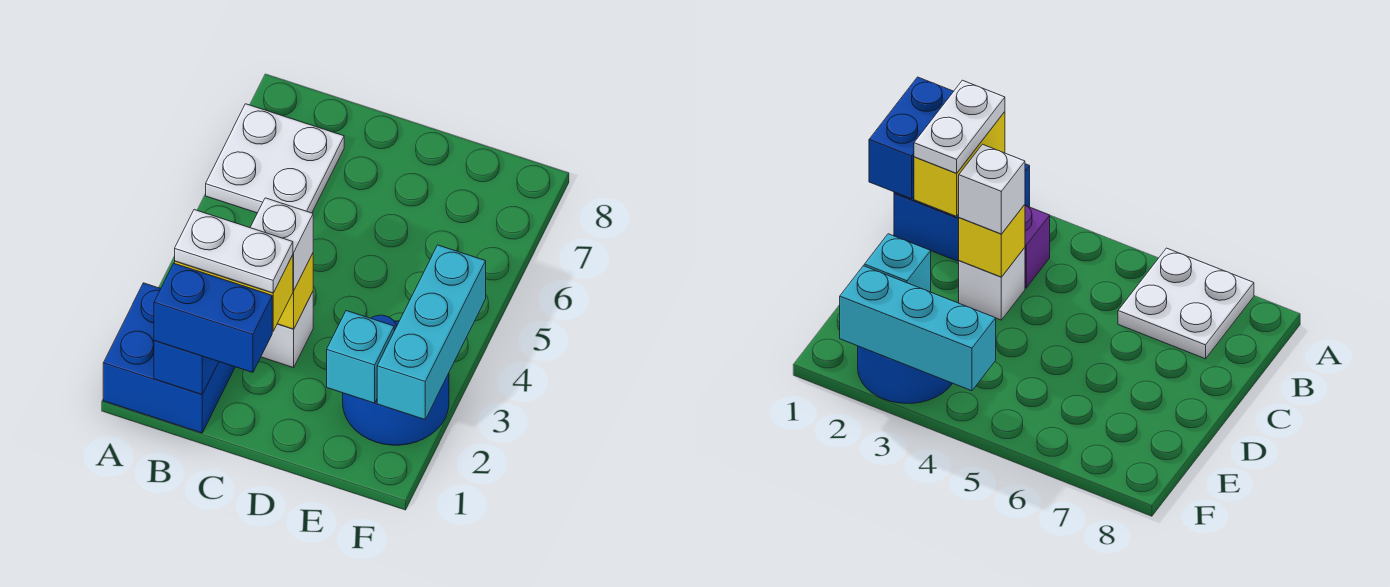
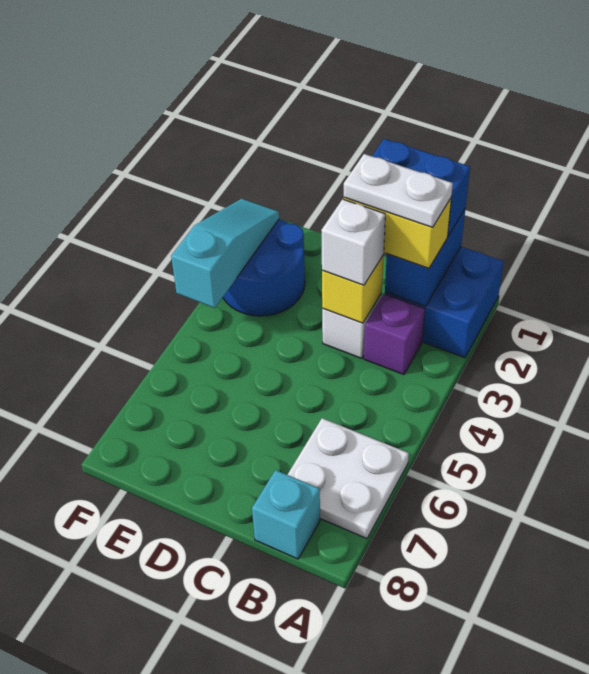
cyan brick E2 level 2 -> cyan brick B8 level 1
cyan brick F2:F4 level 2 -> cyan slope F2:F4 level 2 top 4

